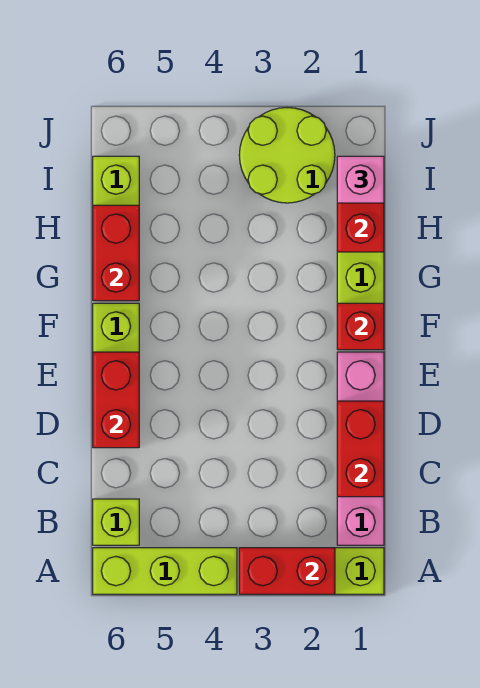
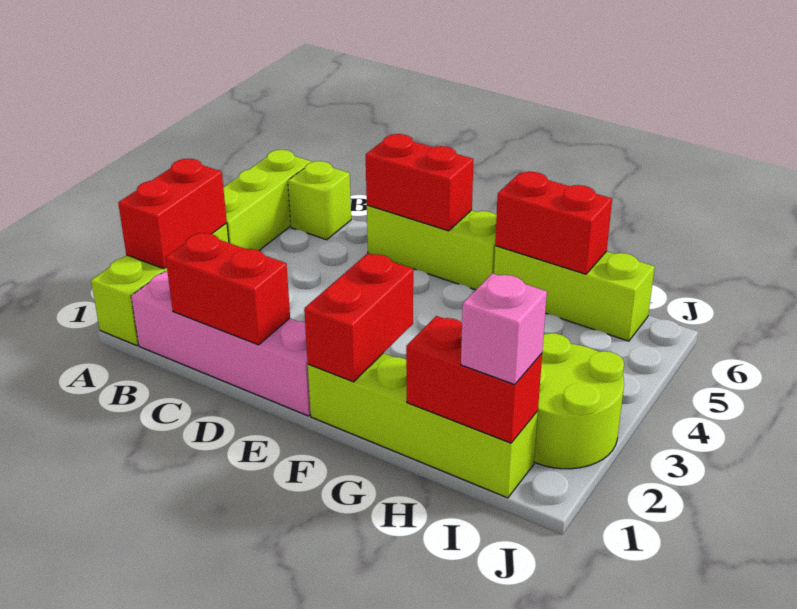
red brick F1 level 2 -> red brick F1:F2 level 2

